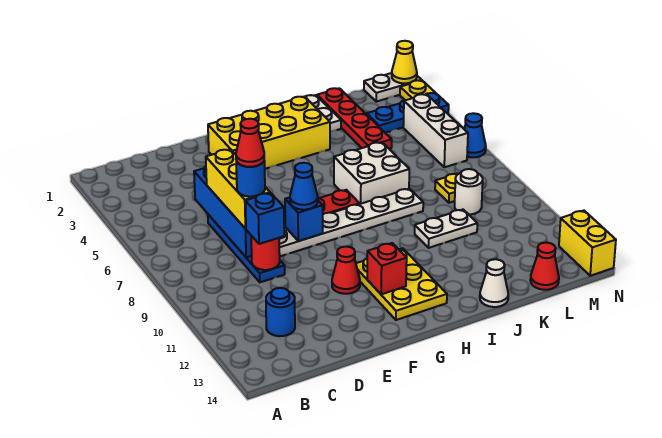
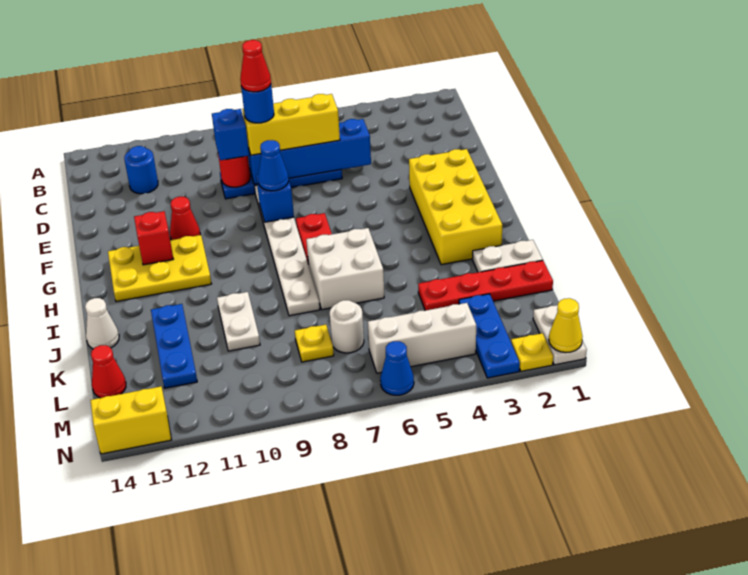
none -> blue plate J12:L12 level 1
white round brick L9 level 1 -> white round brick L7 level 1

